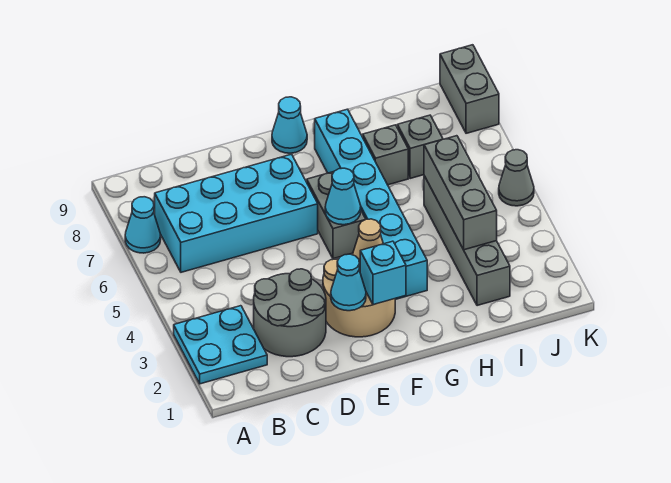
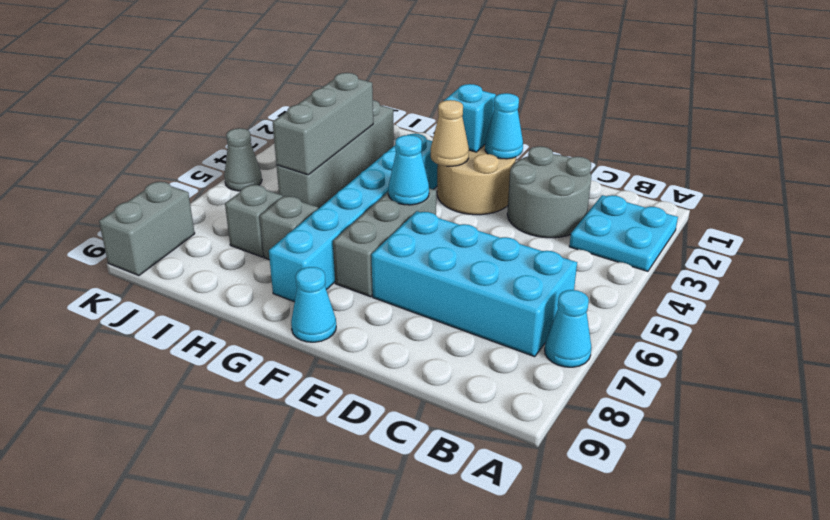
grey brick F5:F6 level 1 -> grey brick F5:F7 level 1

